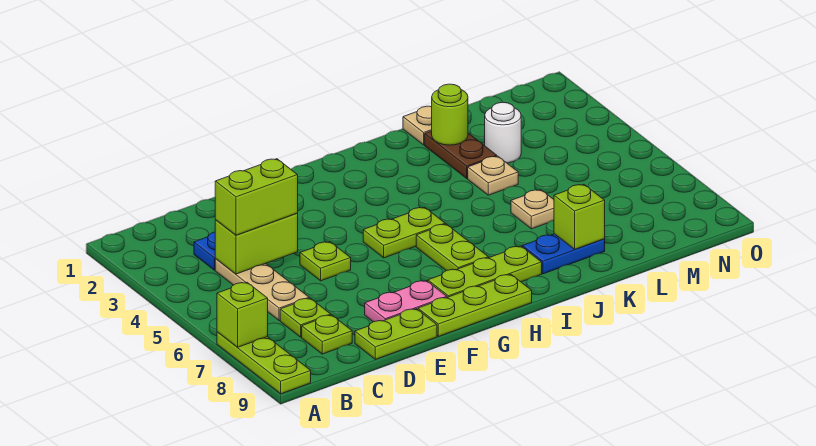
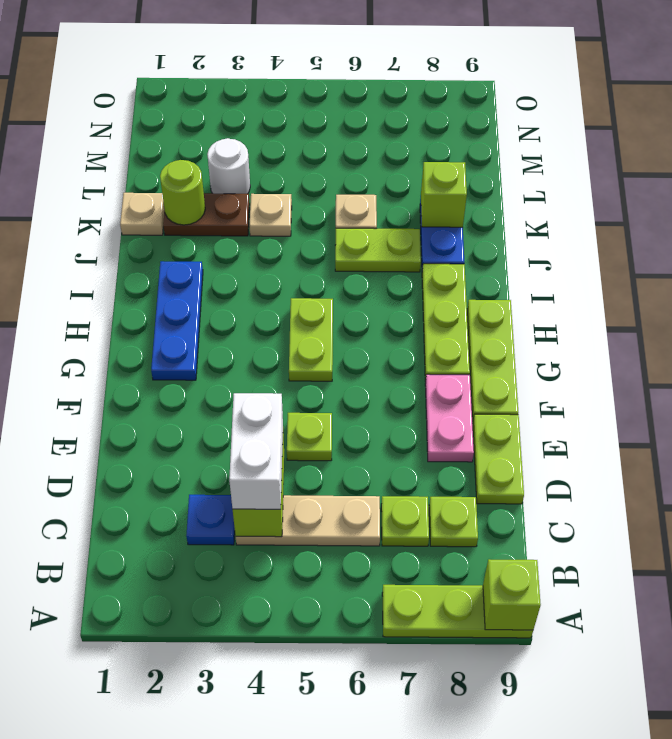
lime brick A7 level 2 -> lime brick A9 level 2
lime brick C4:D4 level 3 -> white brick C4:D4 level 3
none -> blue plate G2:I2 level 1
lime plate H6:H7 level 1 -> lime plate J6:J7 level 1

